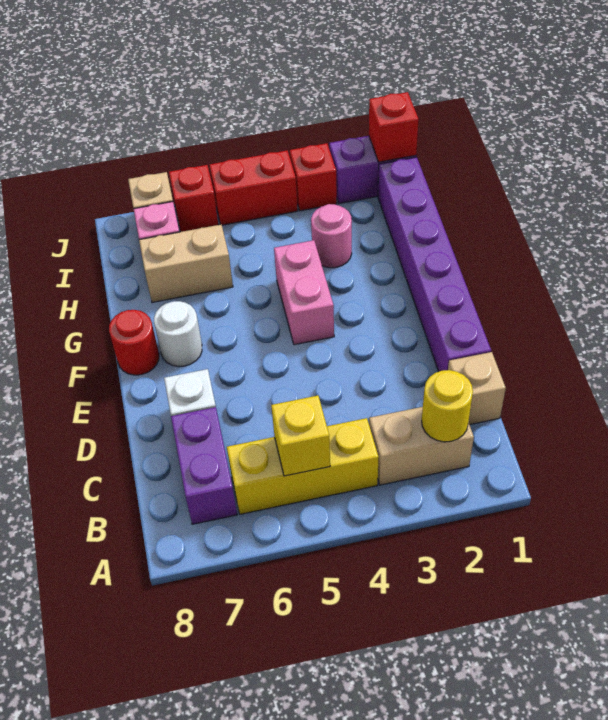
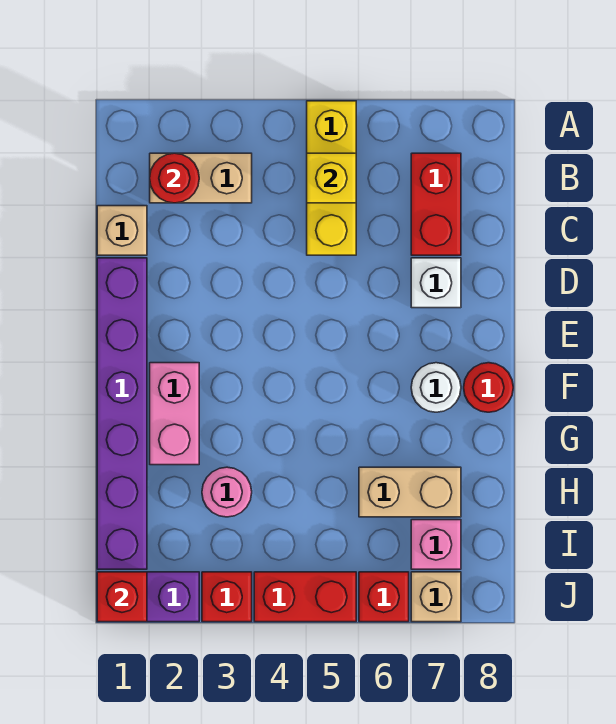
yellow round brick B2 level 2 -> red round brick B2 level 2
yellow brick B4:B6 level 1 -> yellow brick A5:C5 level 1
purple brick B7:C7 level 1 -> red brick B7:C7 level 1
pink brick F4:G4 level 1 -> pink brick F2:G2 level 1

